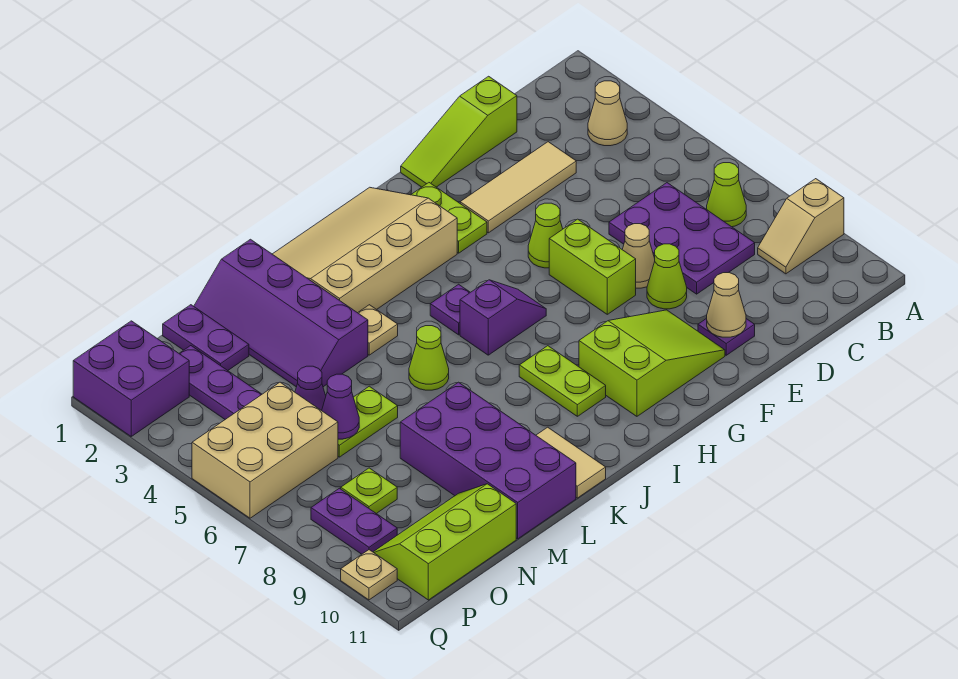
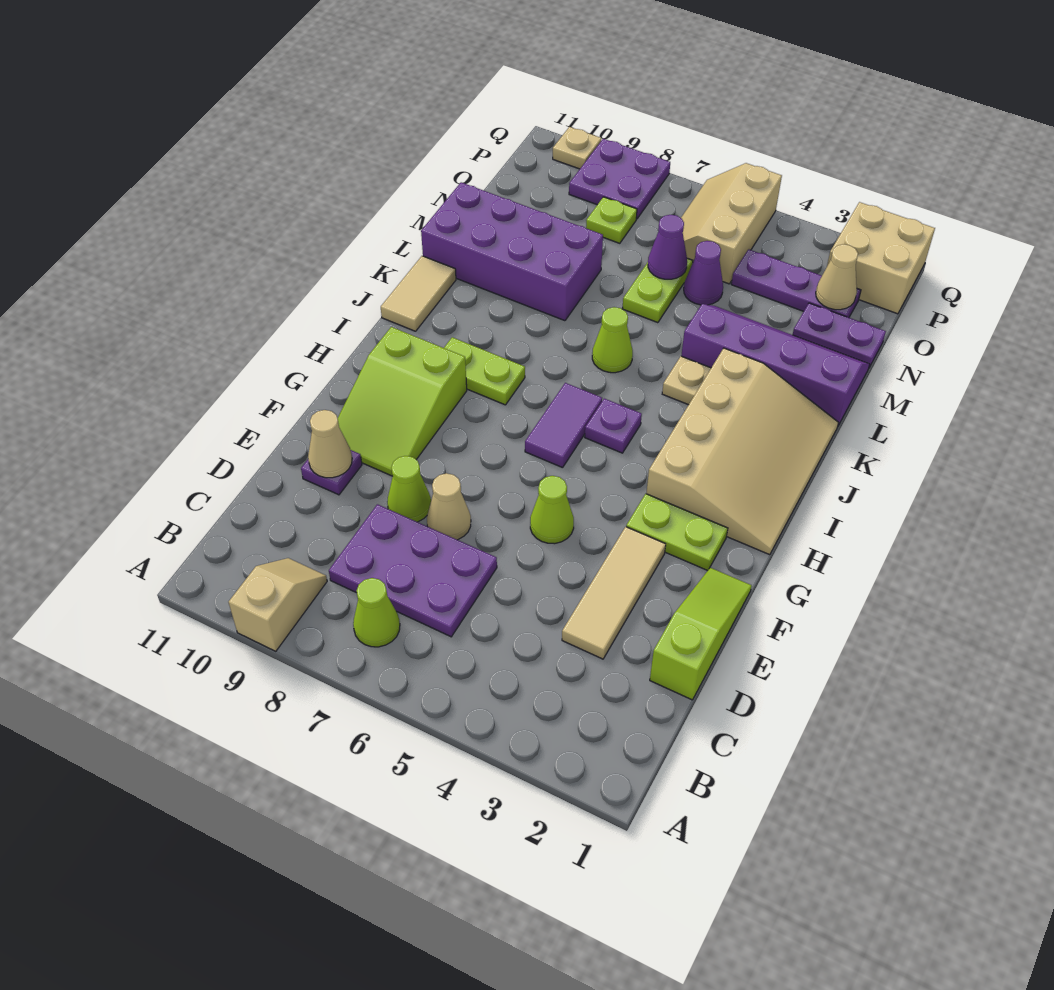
tan cone B3 level 1 -> tan cone O2 level 2
lime brick F6:F7 level 1 -> none
purple slope H6:I6 level 1 top I -> purple tile H6:I6 level 1
tan tile K10:K11 level 1 -> tan tile J11:K11 level 1
lime slope N10:P11 level 1 top 11 -> none
tan brick O5:Q6 level 1 -> tan slope O5:Q6 level 1 top 5
purple brick P1:Q2 level 1 -> tan brick P1:Q2 level 1
purple plate P8:P9 level 1 -> purple plate P8:Q9 level 1

